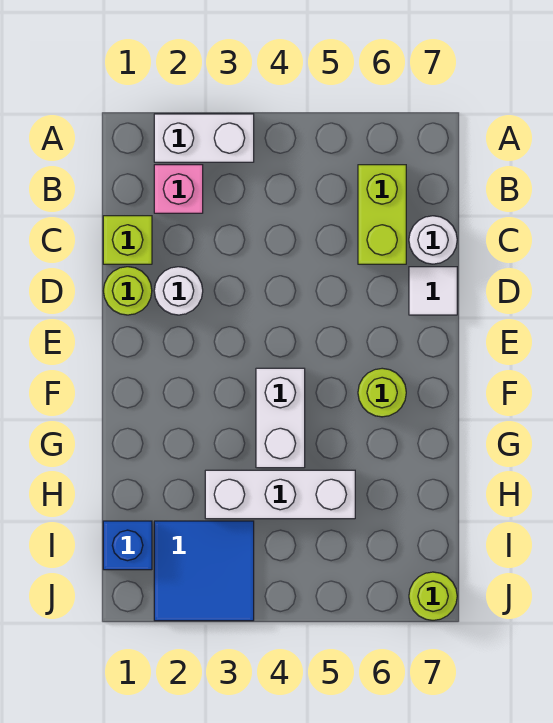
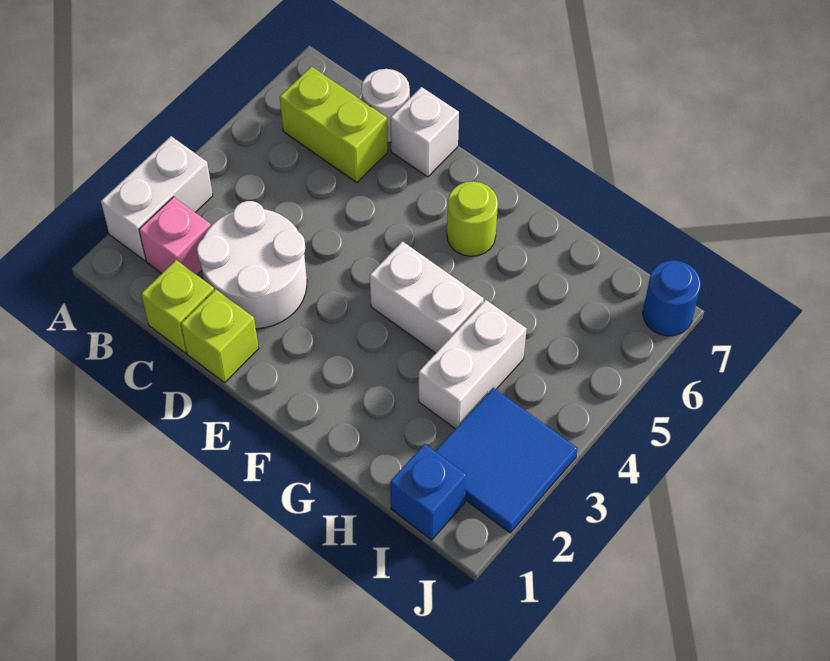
lime round brick D1 level 1 -> lime brick D1 level 1
white round brick D2 level 1 -> white round brick C2:D3 level 1
white tile D7 level 1 -> white brick D7 level 1
white brick H3:H5 level 1 -> white brick H3:H4 level 1
lime round brick J7 level 1 -> blue round brick J7 level 1

